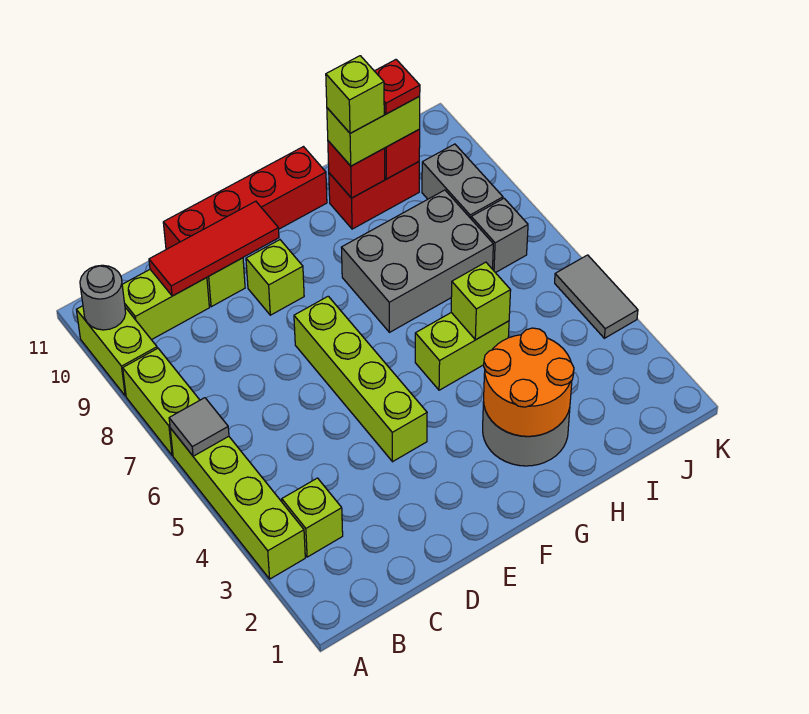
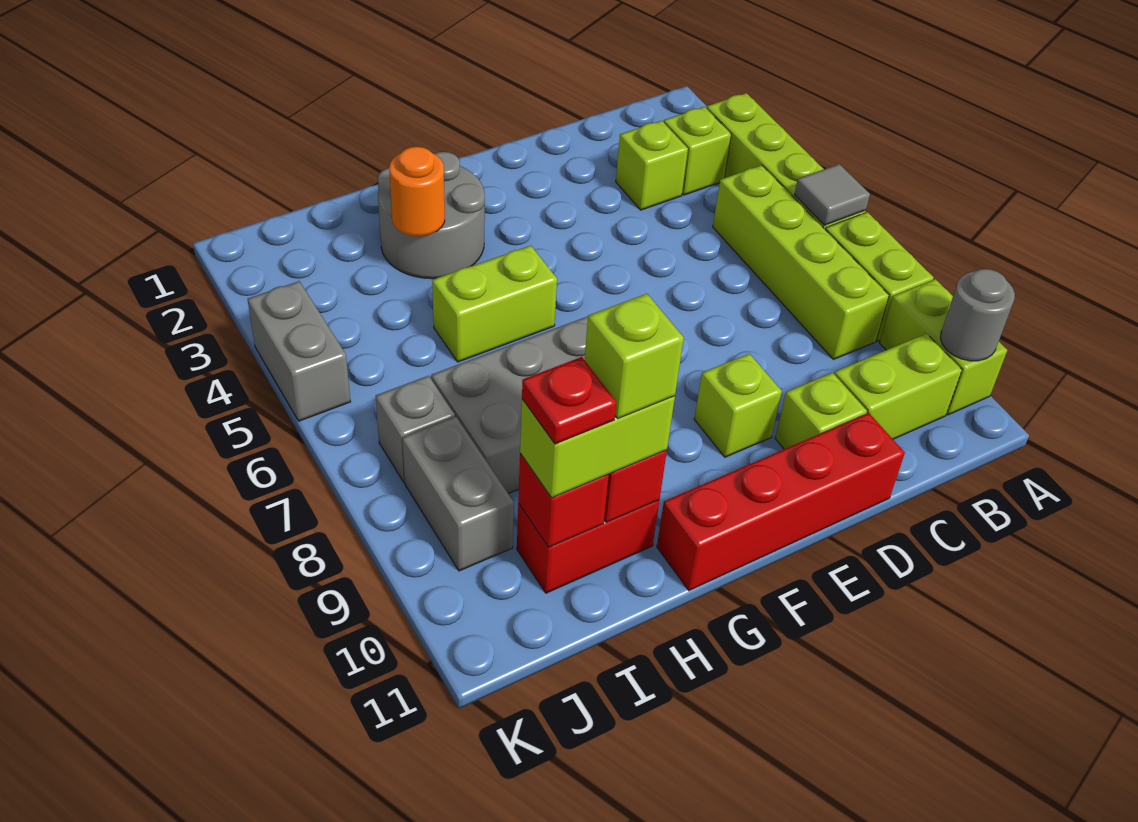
red tile C10:E10 level 2 -> none
lime brick E4:E7 level 1 -> lime brick B5:B8 level 1
orange round brick G2:H3 level 2 -> orange round brick H3 level 2
lime brick H5 level 2 -> lime brick C3 level 1
grey tile K4:K5 level 1 -> grey brick K4:K5 level 1

